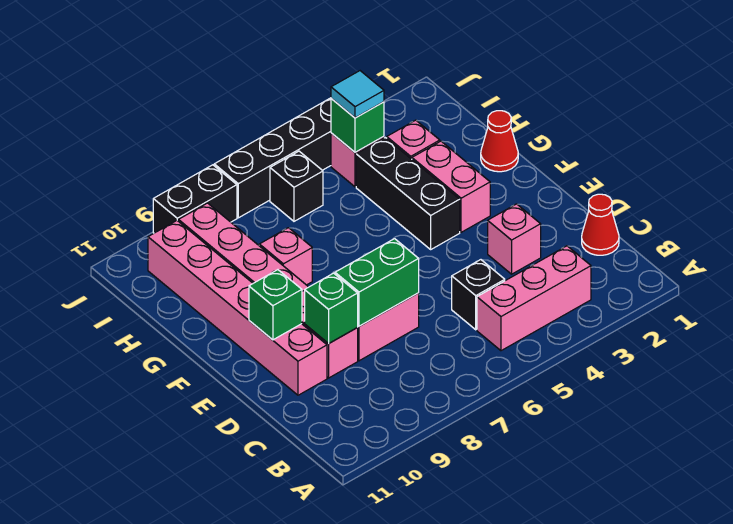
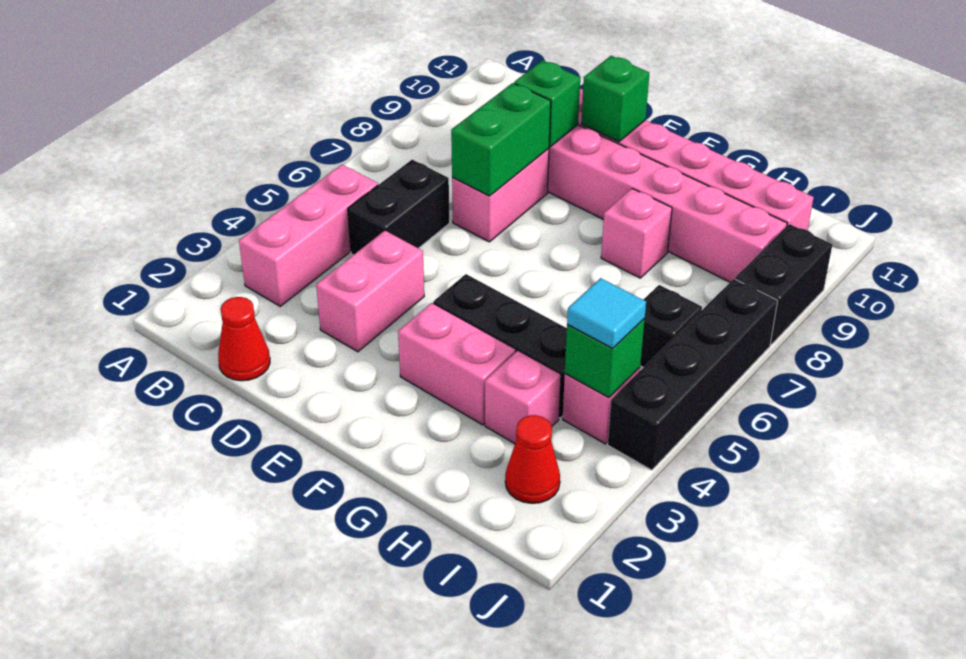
black brick C5 level 1 -> black brick C5:C6 level 1
pink brick D3 level 1 -> pink brick D3:D4 level 1
red cone G1 level 1 -> red cone I2 level 1

